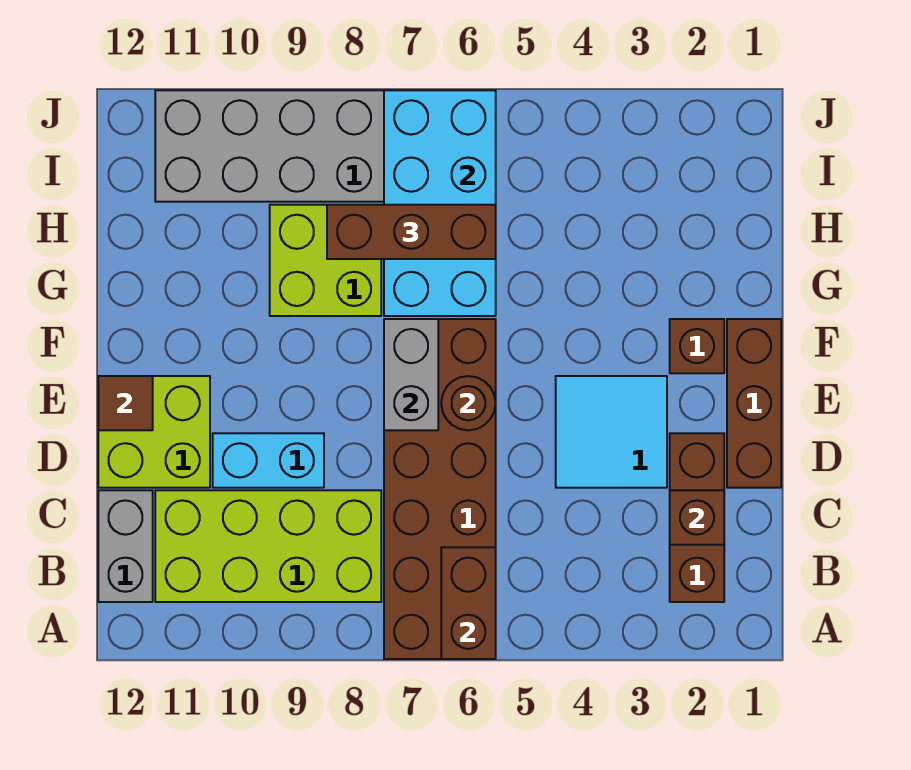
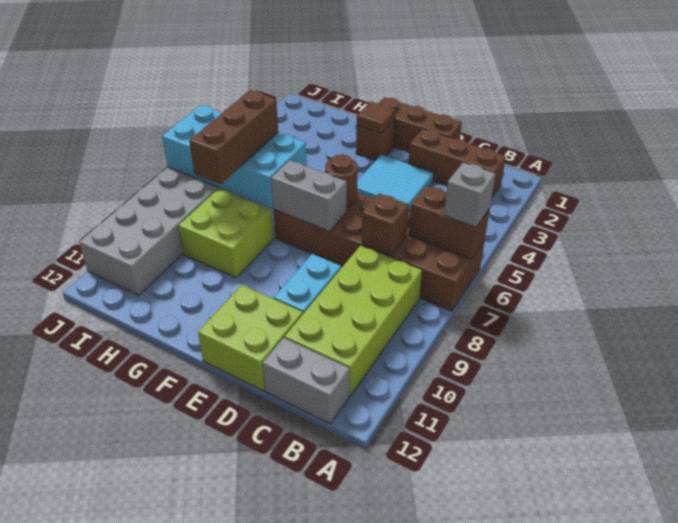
none -> grey brick A6 level 3
brown brick C2 level 2 -> brown brick C7 level 2
brown tile E12 level 2 -> brown tile F2 level 2

